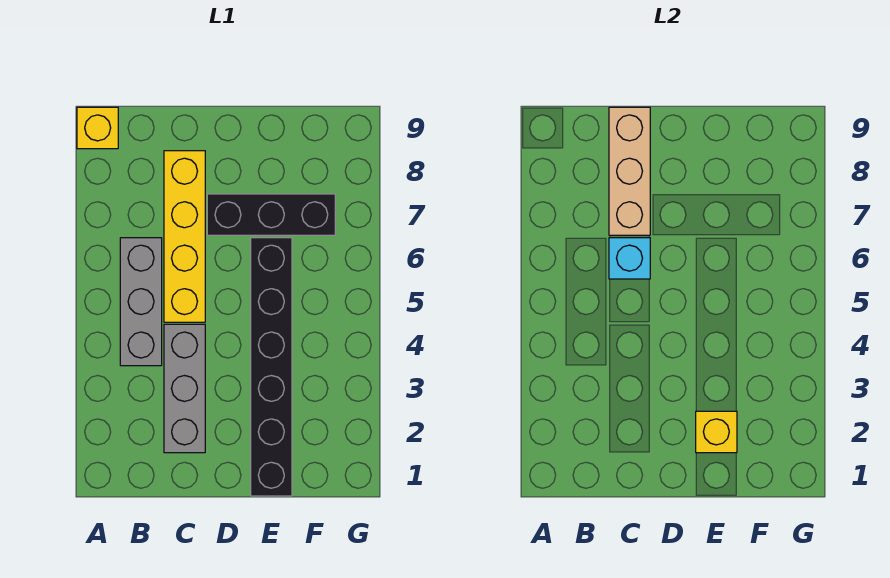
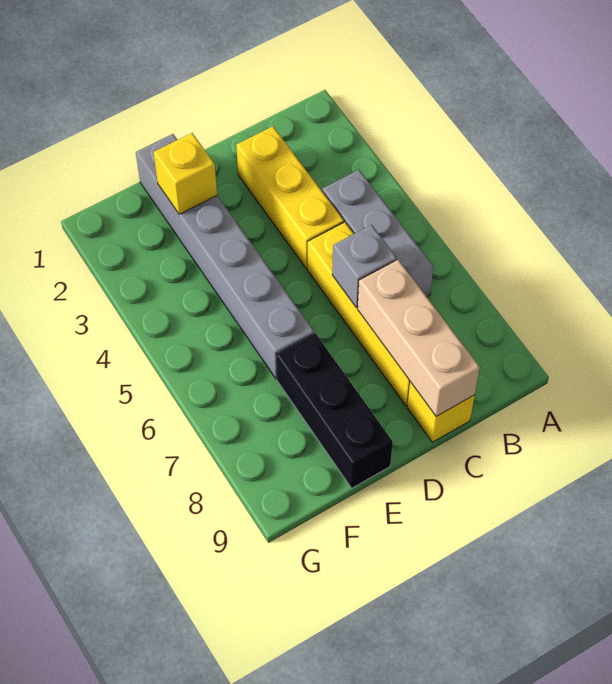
yellow brick A9 level 1 -> yellow brick C9 level 1
grey brick C2:C4 level 1 -> yellow brick C2:C4 level 1
cyan brick C6 level 2 -> grey brick C6 level 2
black brick D7:F7 level 1 -> black brick E7:E9 level 1
black brick E1:E6 level 1 -> grey brick E1:E6 level 1

